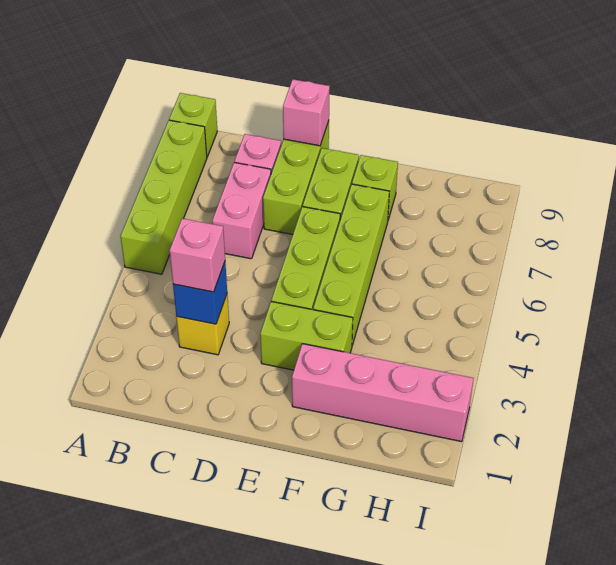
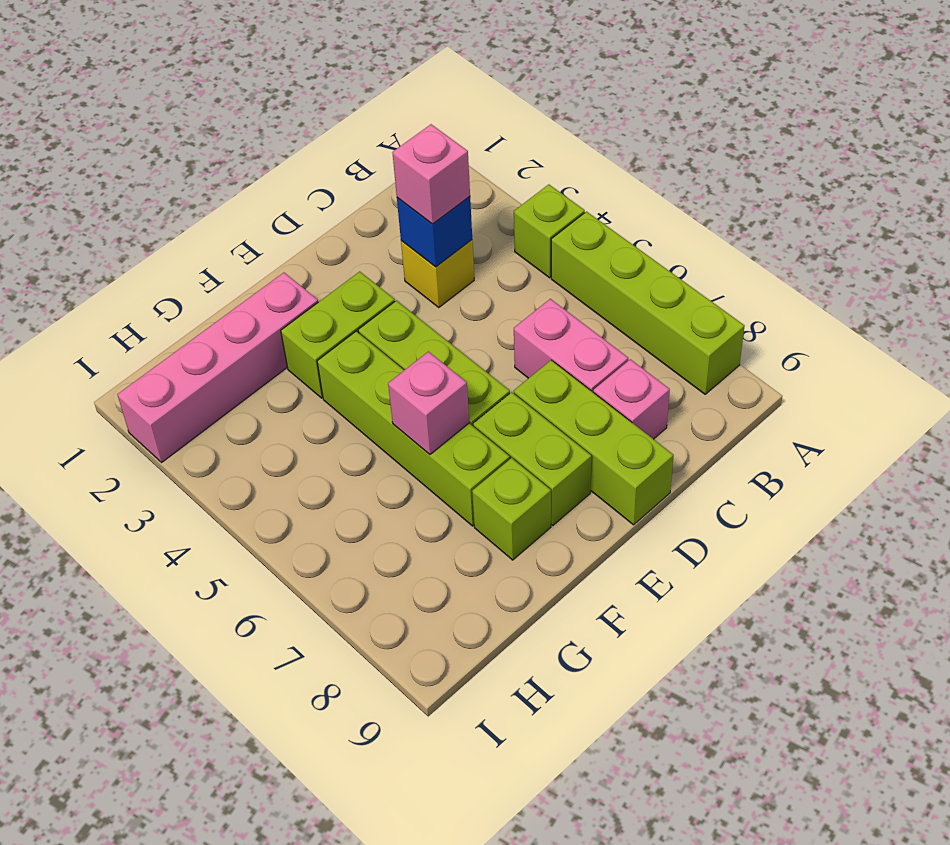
lime brick A9 level 1 -> lime brick A4 level 1
pink brick D9 level 2 -> pink brick F6 level 2

